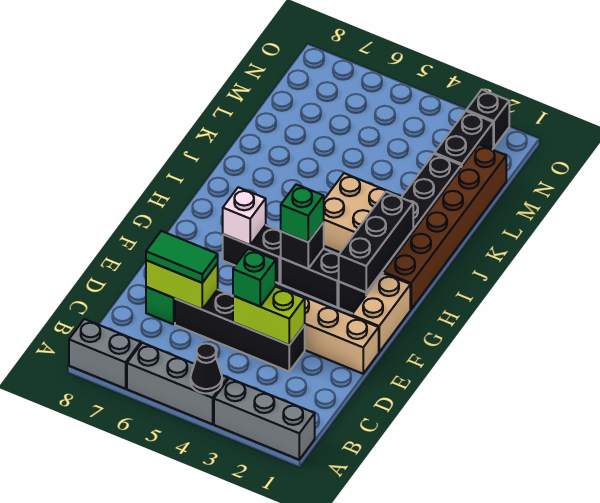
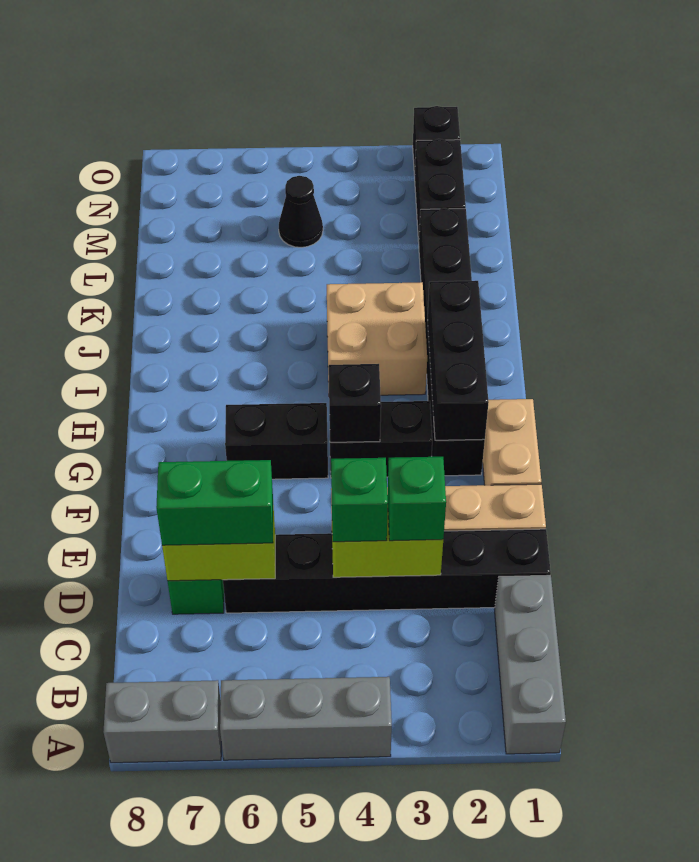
grey brick A1:A3 level 1 -> grey brick A1:C1 level 1
black cone A4 level 2 -> black cone M5 level 1
black brick D3:D6 level 1 -> black brick D1:D6 level 1
green tile D6:D7 level 3 -> green brick D6:D7 level 3
green brick G4 level 3 -> green brick D3 level 3
white brick G6 level 2 -> none
brown brick H1:M1 level 1 -> none

